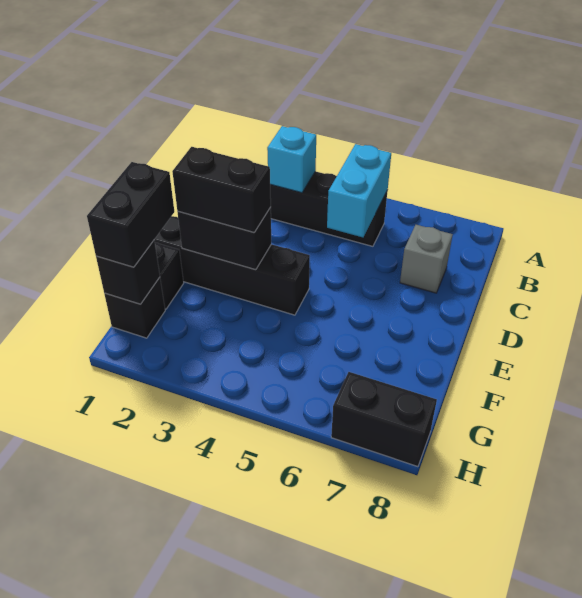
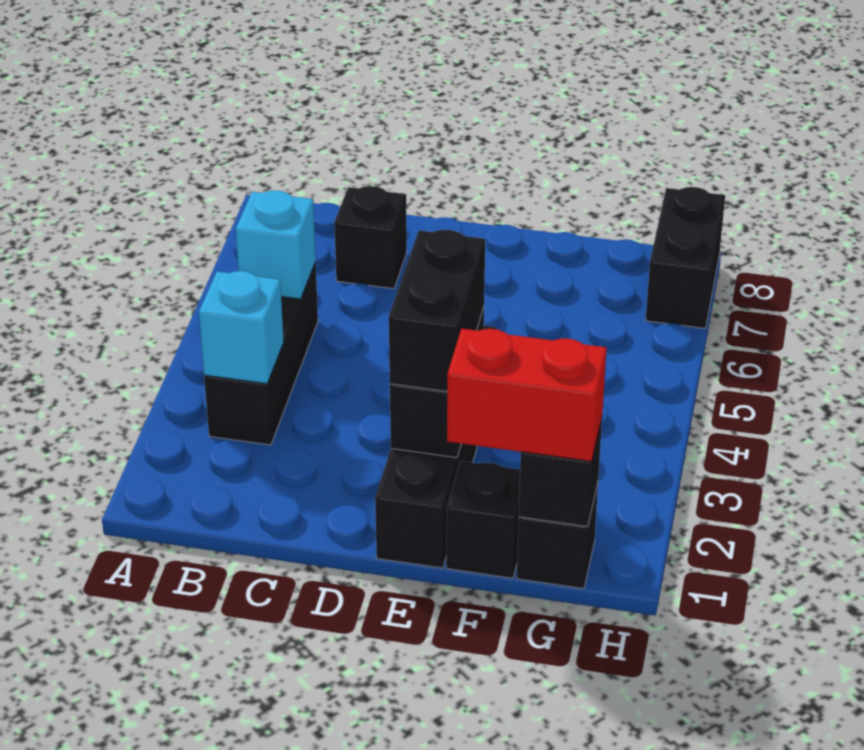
cyan brick B5:C5 level 2 -> cyan brick B5 level 2
grey brick C7 level 1 -> black brick C7 level 1
black brick F1:G1 level 3 -> red brick F1:G1 level 3

